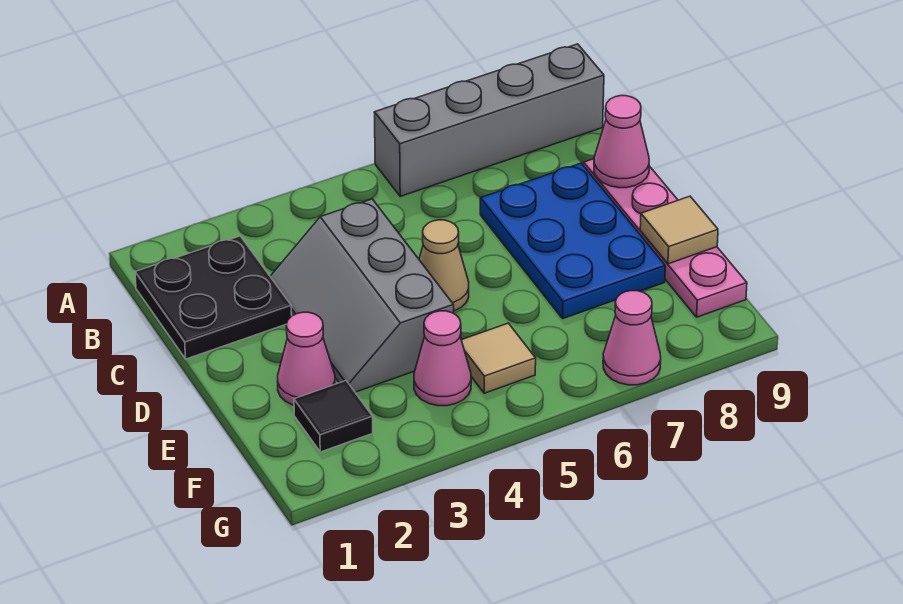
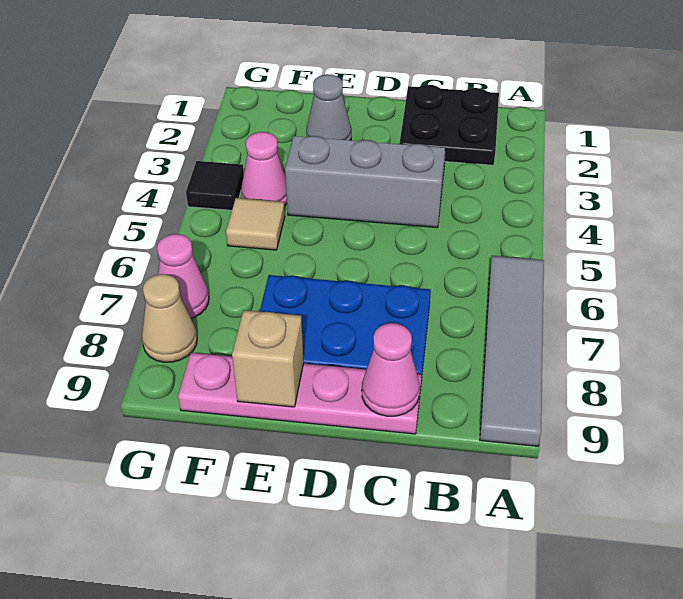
grey brick A6:A9 level 1 -> grey tile A6:A9 level 1
tan cone D5 level 1 -> tan cone G8 level 1
pink cone E2 level 1 -> grey cone E2 level 1
tan tile E9 level 2 -> tan brick E9 level 2
black tile F2 level 1 -> black tile G4 level 1

